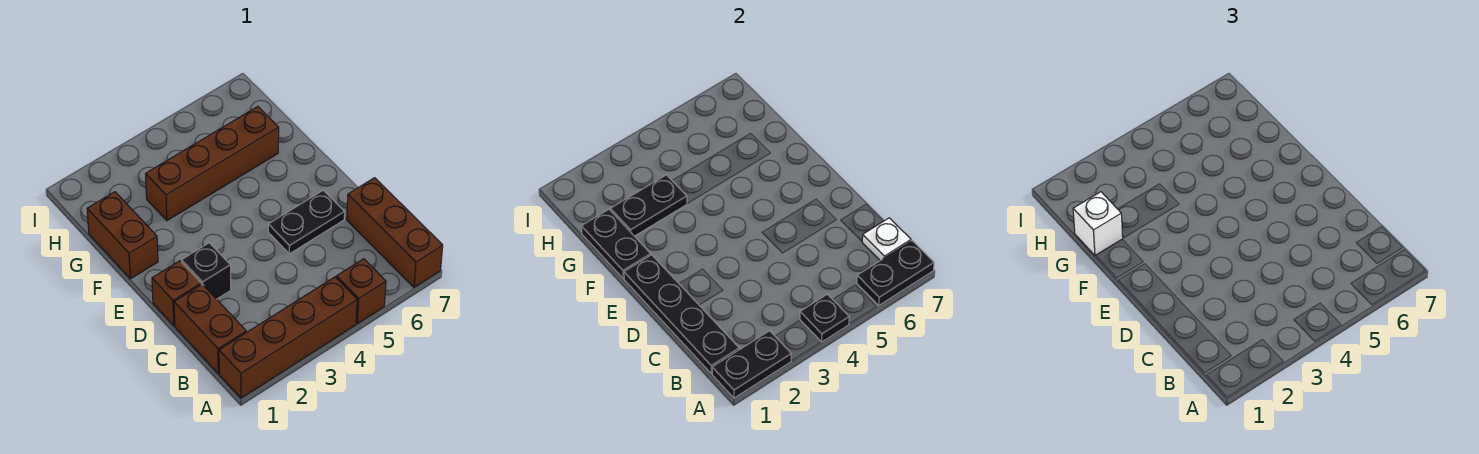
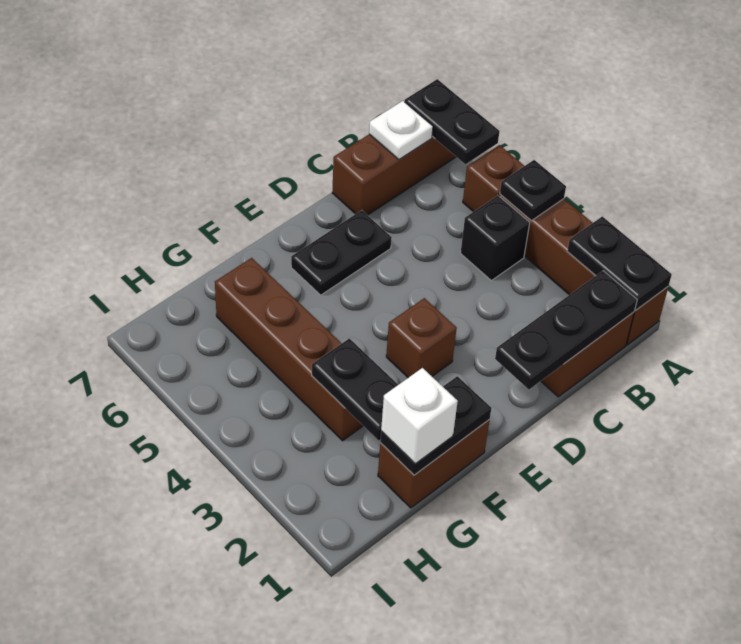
black plate B1:E1 level 2 -> black plate B1:D1 level 2
brown brick D1 level 1 -> brown brick E3 level 1
black brick D2 level 1 -> black brick B4 level 1
black plate D5:D6 level 1 -> black plate D6:E6 level 1

